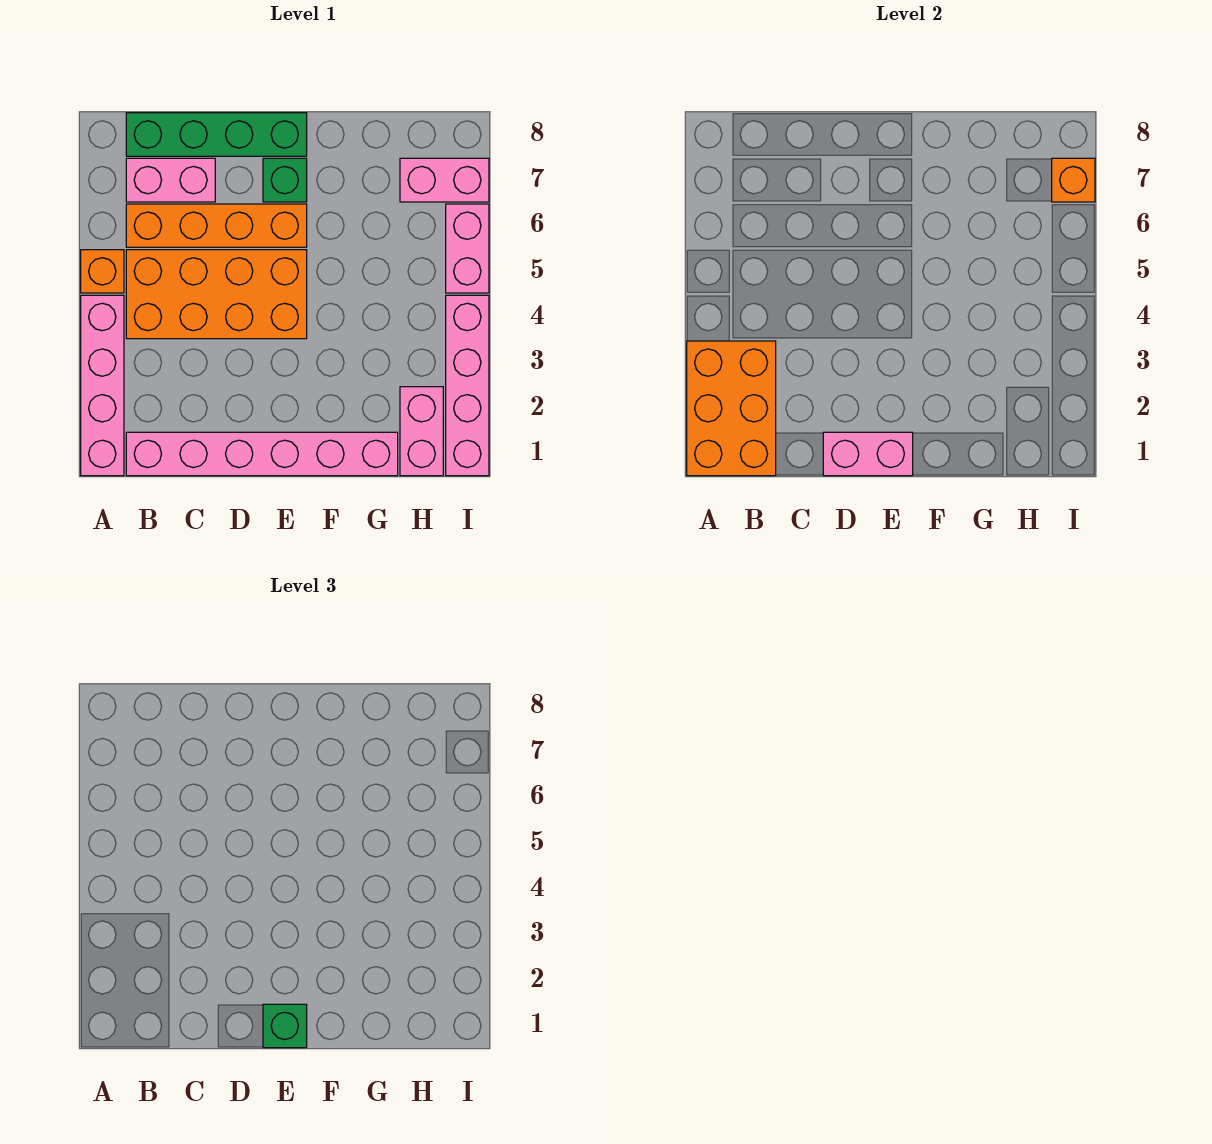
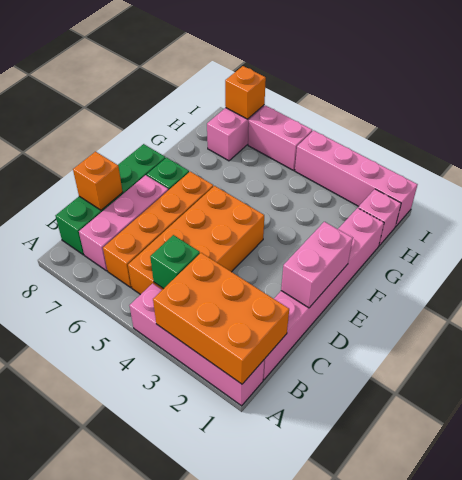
orange brick A5 level 1 -> orange brick C8 level 2
pink brick B7:C7 level 1 -> pink brick B7:D7 level 1
green brick E1 level 3 -> green brick B4 level 2
pink brick H1:H2 level 1 -> pink brick H1 level 1

